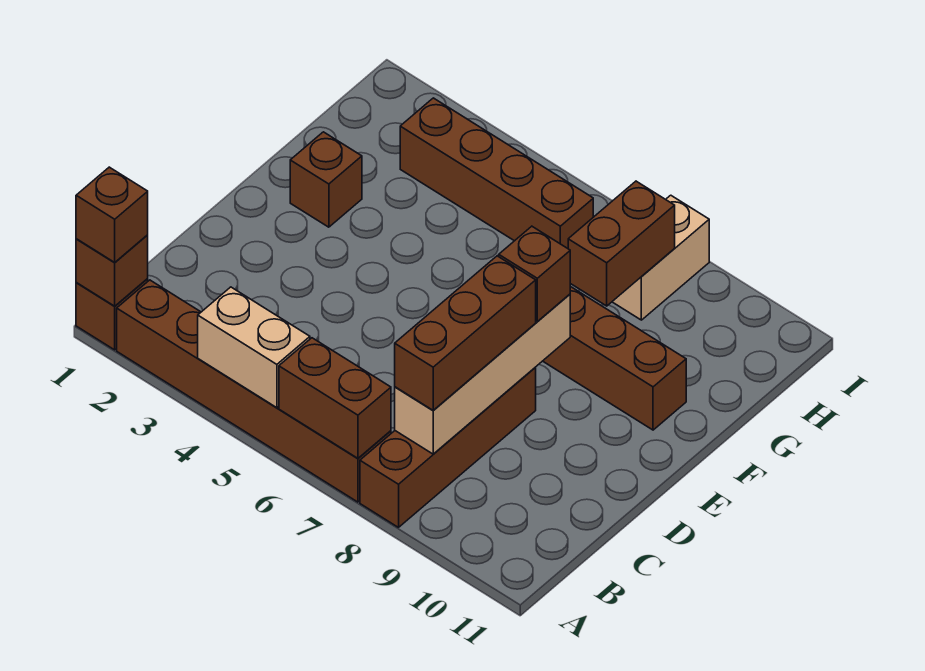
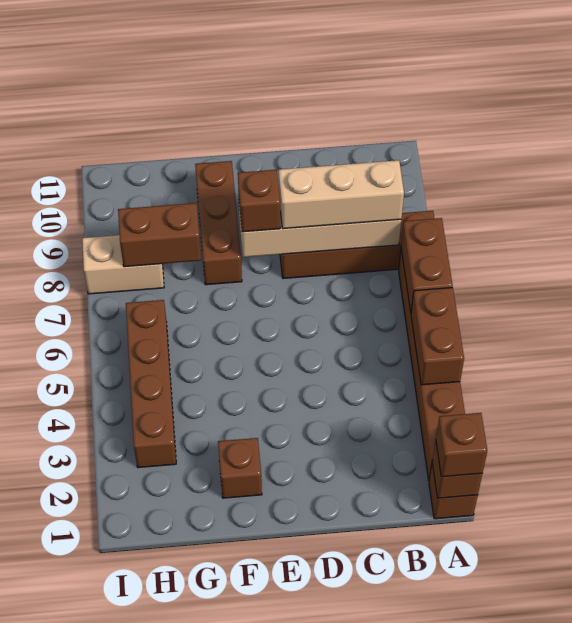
tan brick A4:A5 level 2 -> brown brick A4:A5 level 2
brown brick B8:D8 level 3 -> tan brick B8:D8 level 3

